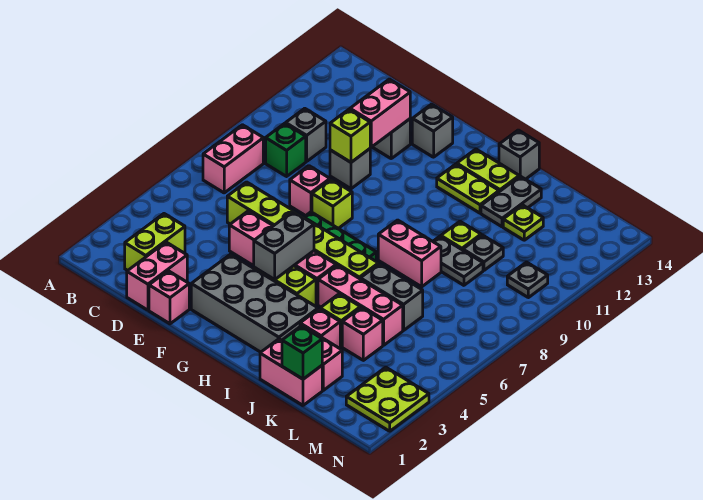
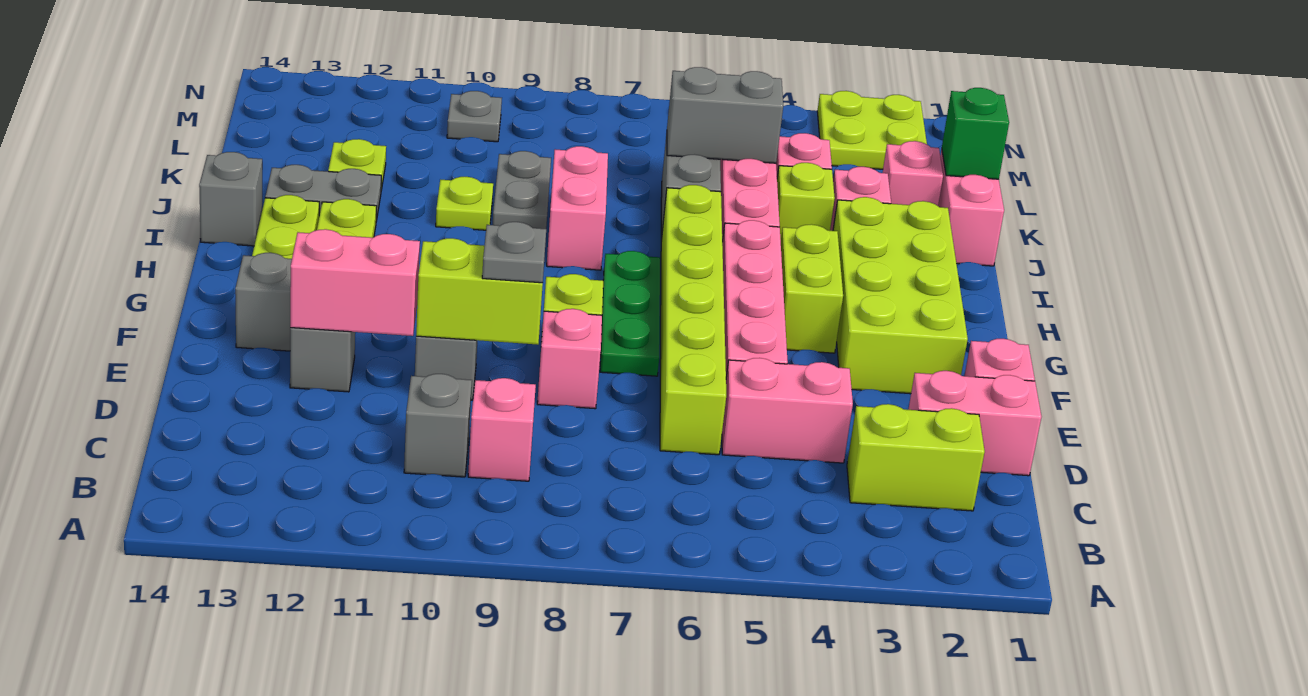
pink brick B7:B8 level 1 -> pink brick D4:D5 level 1
green brick C9 level 1 -> pink brick C9 level 1
lime brick E10 level 2 -> lime brick E9:E10 level 2
grey brick F2:I3 level 1 -> lime brick F2:I3 level 1
grey brick G4:G5 level 2 -> grey brick K5:K6 level 2
grey plate K10 level 1 -> grey plate E9 level 3

